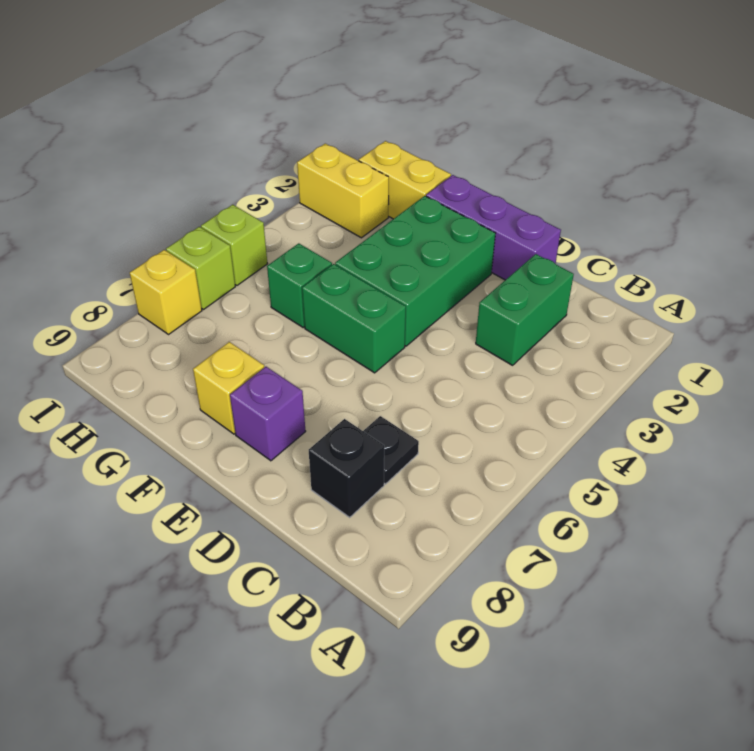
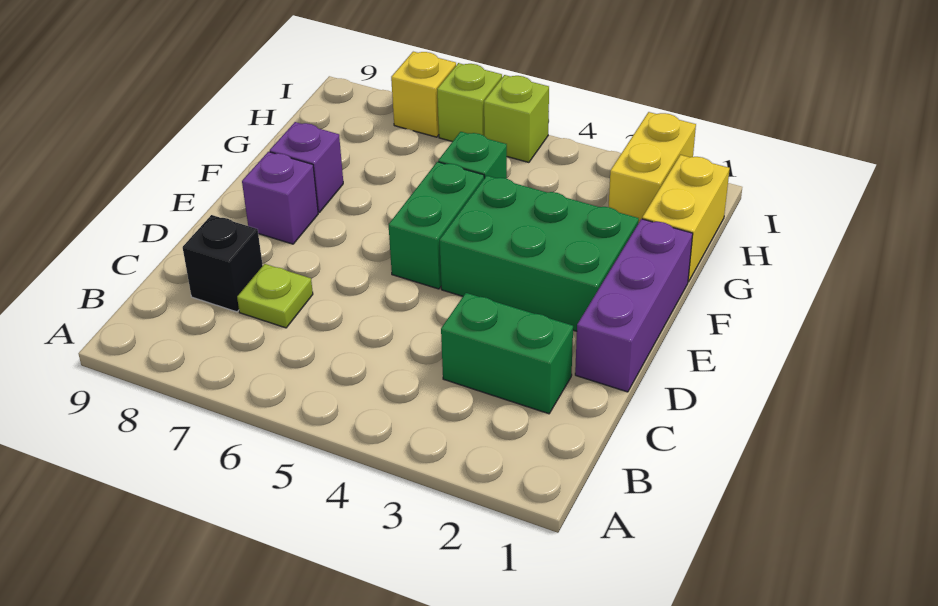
black plate C7 level 1 -> lime plate C7 level 1
yellow brick F8 level 1 -> purple brick F8 level 1

